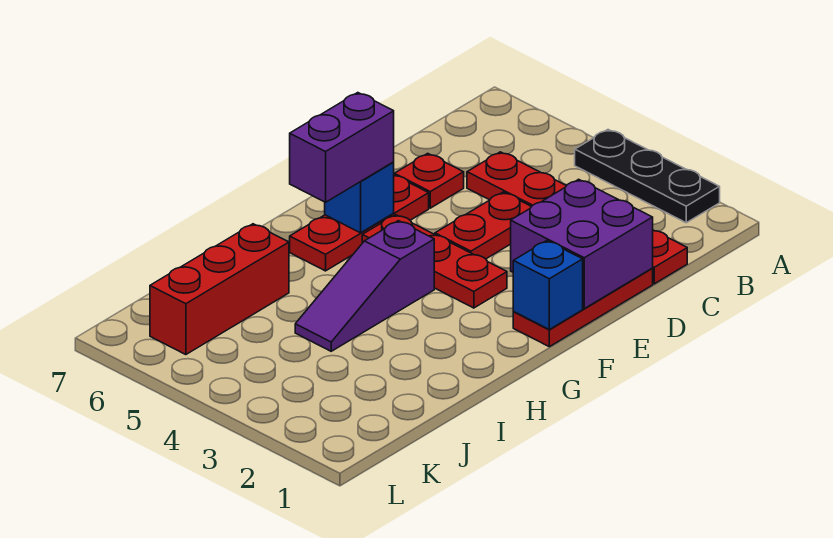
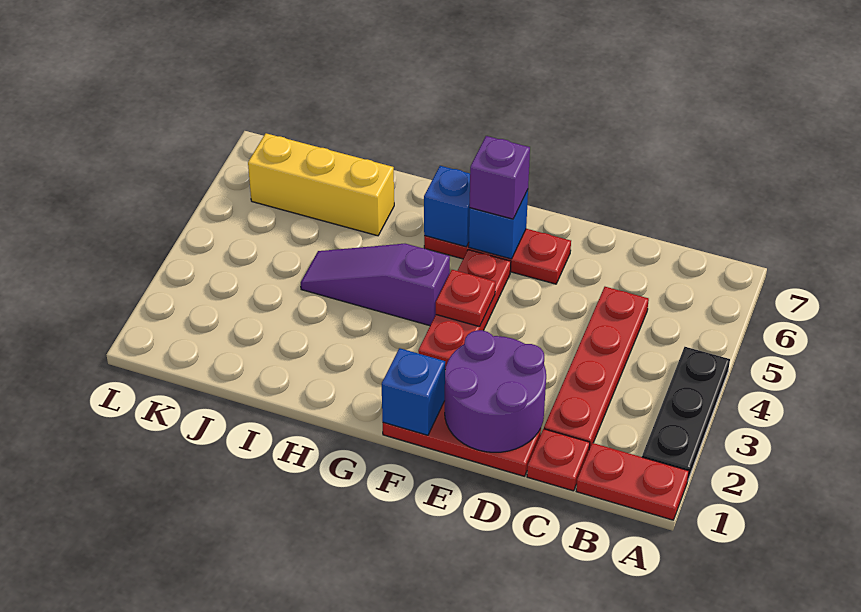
purple brick D1:E2 level 2 -> purple round brick D1:E2 level 2
red plate D4:E4 level 1 -> red plate A1:B1 level 1
red plate D6 level 1 -> red plate F4 level 2
purple brick F6:G6 level 3 -> purple brick F6 level 3
none -> blue brick G6 level 2
red brick I6:K6 level 1 -> yellow brick I6:K6 level 1

